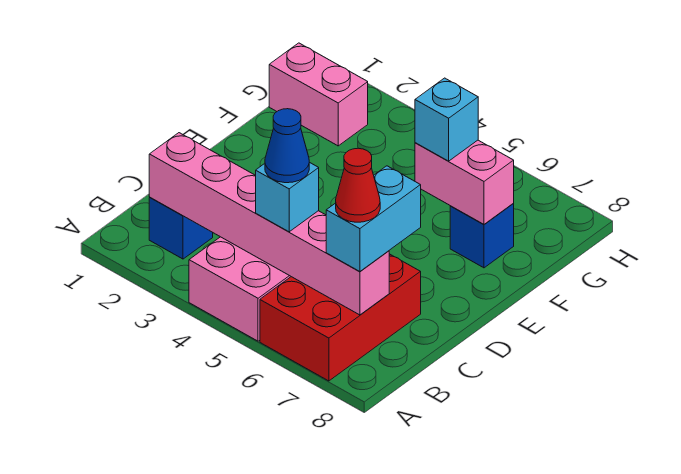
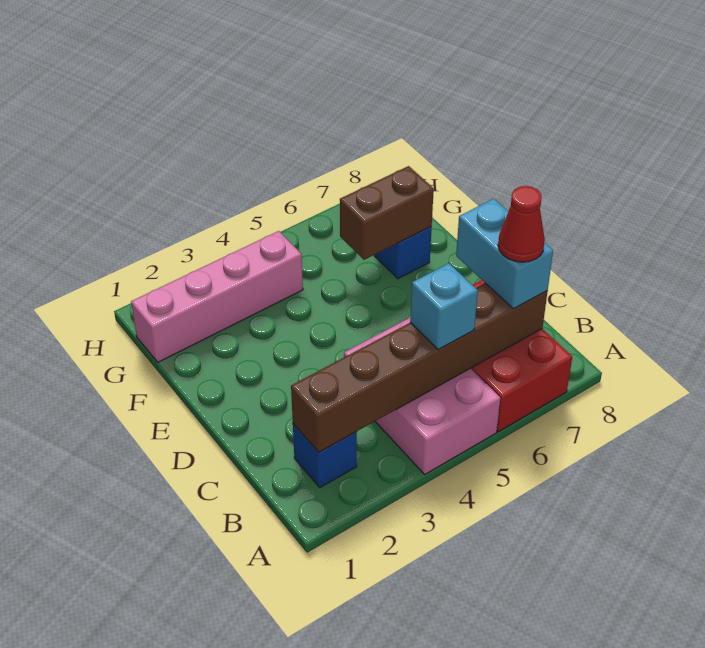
pink brick B2:B7 level 2 -> brown brick B2:B7 level 2
blue cone B5 level 4 -> none
pink brick F6:F7 level 2 -> brown brick F6:F7 level 2
cyan brick F6 level 3 -> none
pink brick G1:G2 level 1 -> pink brick G1:G4 level 1

